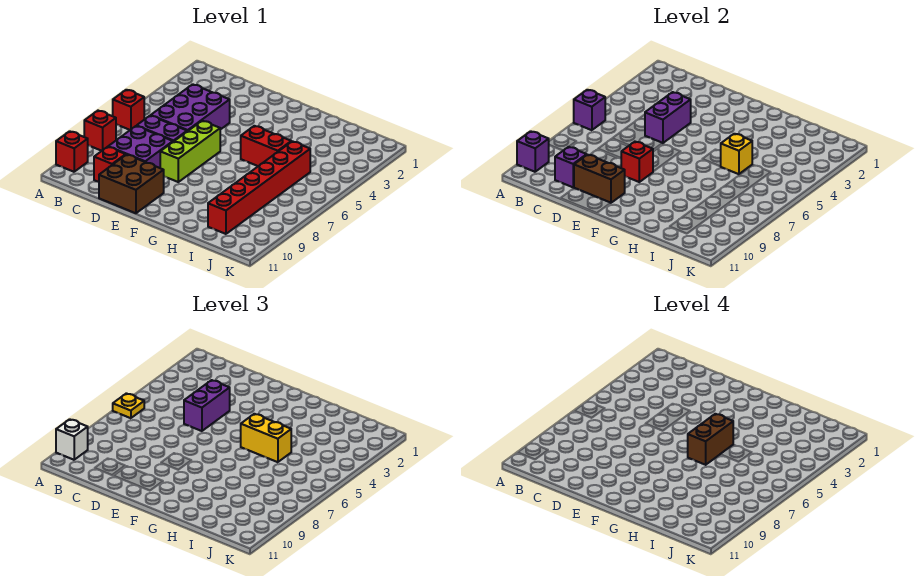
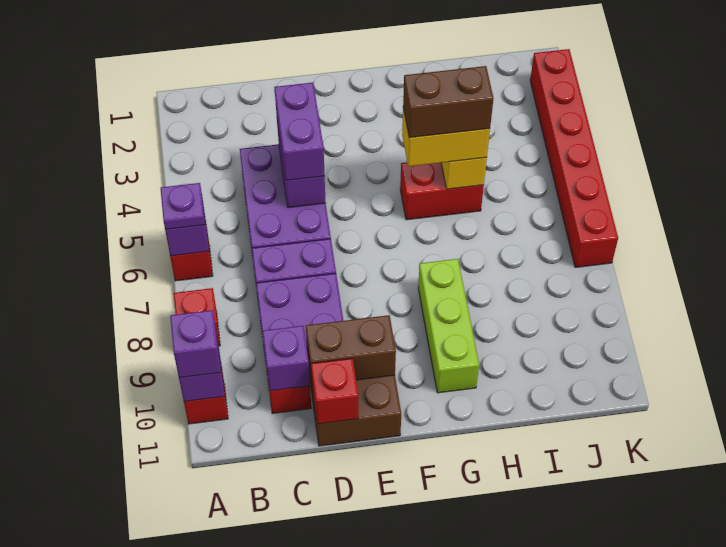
yellow plate A6 level 3 -> purple plate A6 level 3
white brick A10 level 3 -> purple brick A10 level 3
lime brick E6:E8 level 1 -> lime brick G8:G10 level 1
red brick E8 level 2 -> red brick D11 level 2
brown brick G5:G6 level 4 -> brown brick G5:H5 level 4
red brick I5:I10 level 1 -> red brick K2:K7 level 1

